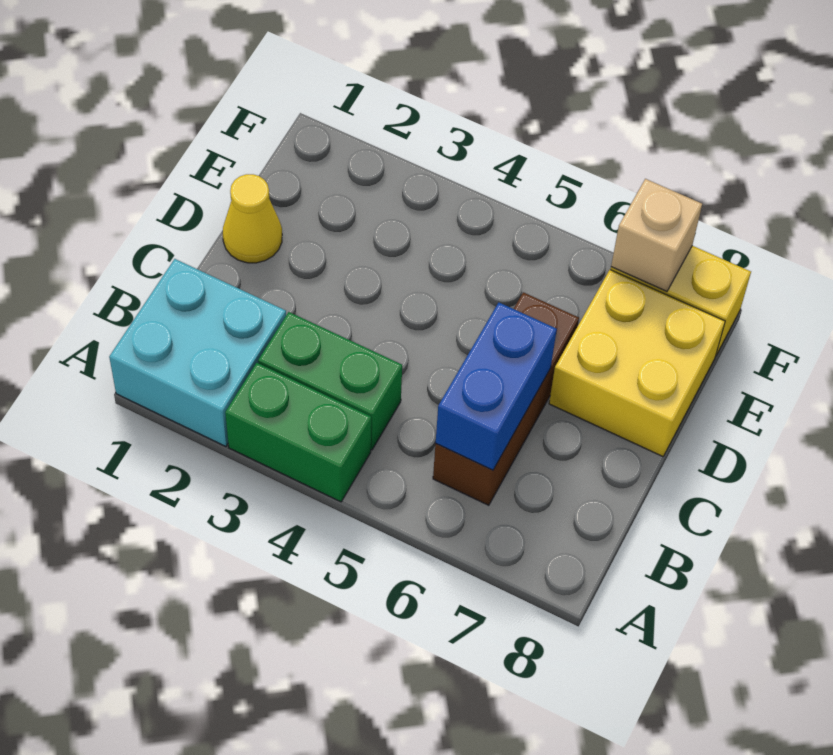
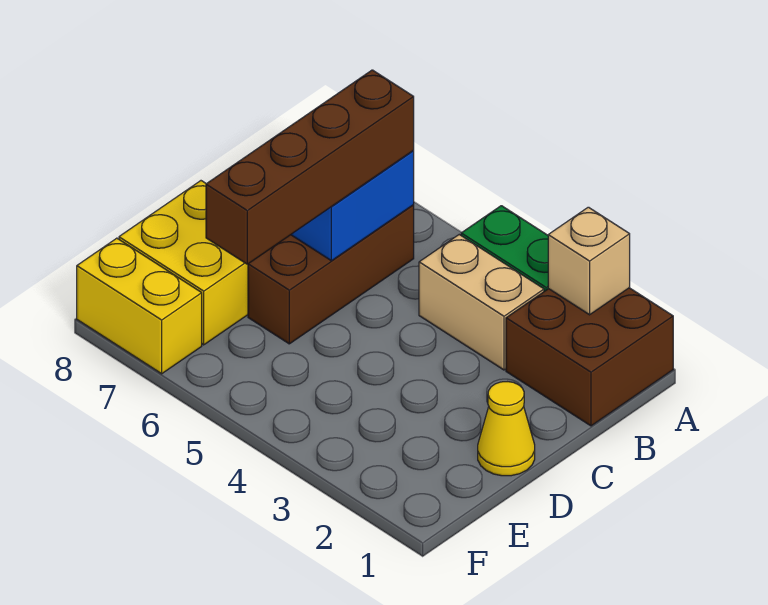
cyan brick A1:B2 level 1 -> brown brick A1:B2 level 1
green brick B3:B4 level 1 -> tan brick B3:B4 level 1
none -> brown brick B6:E6 level 3
tan brick F7 level 2 -> tan brick A2 level 2

